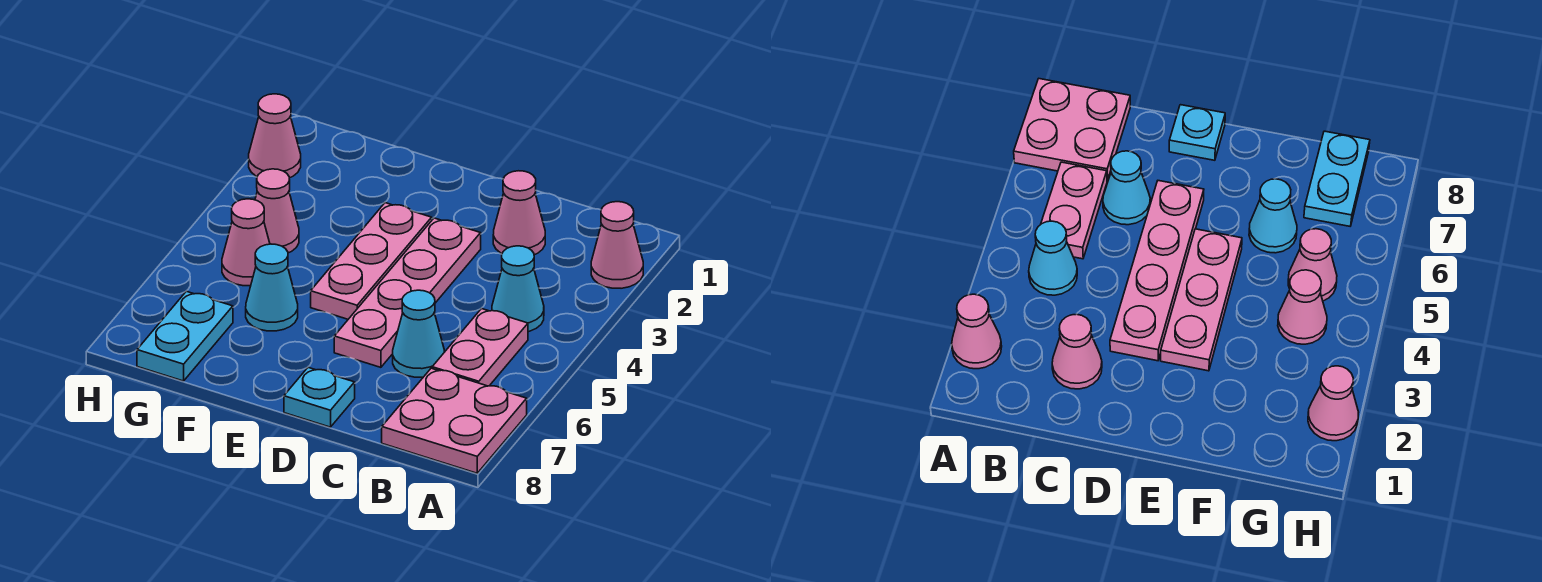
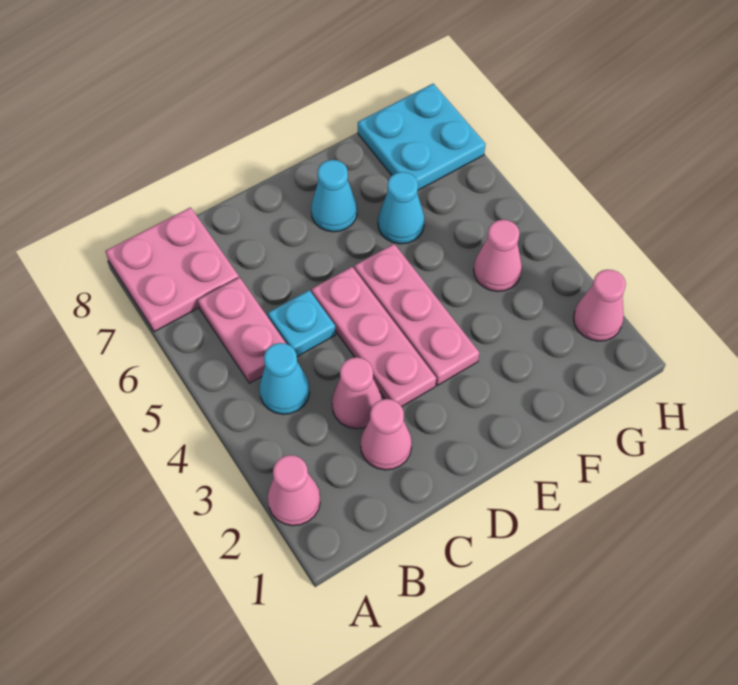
cyan cone C6 level 1 -> cyan cone E7 level 1
pink plate D3:D6 level 1 -> pink plate D3:D5 level 1
cyan plate D8 level 1 -> cyan plate C5 level 1
pink cone G5 level 1 -> pink cone C3 level 1
cyan plate G7:G8 level 1 -> cyan plate G7:H8 level 1

